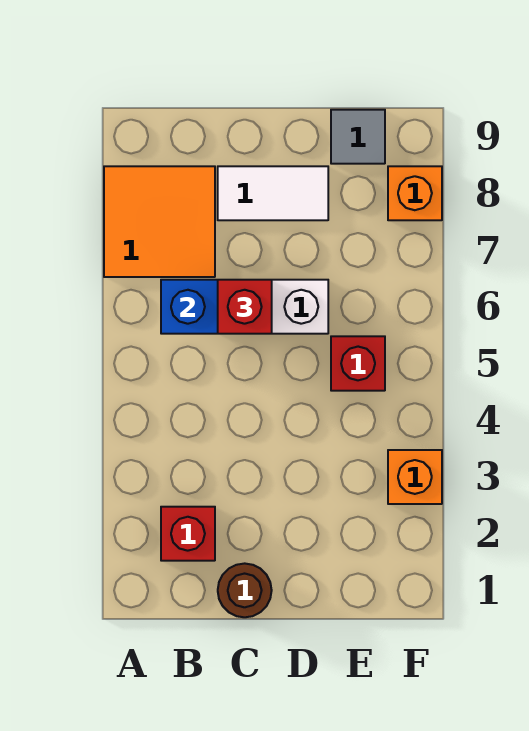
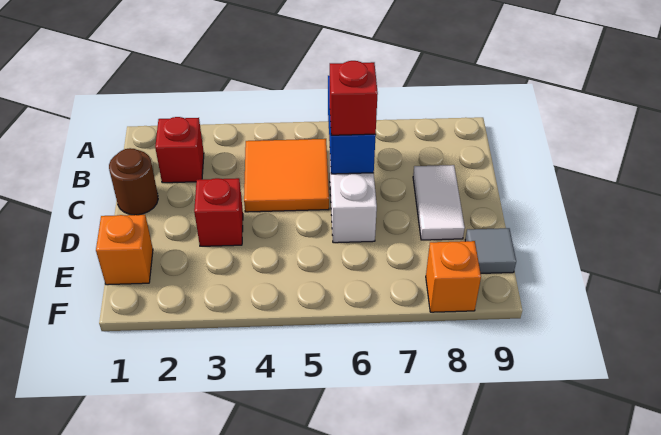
orange tile A7:B8 level 1 -> orange tile B4:C5 level 1
red brick E5 level 1 -> red brick D3 level 1
orange brick F3 level 1 -> orange brick E1 level 1

